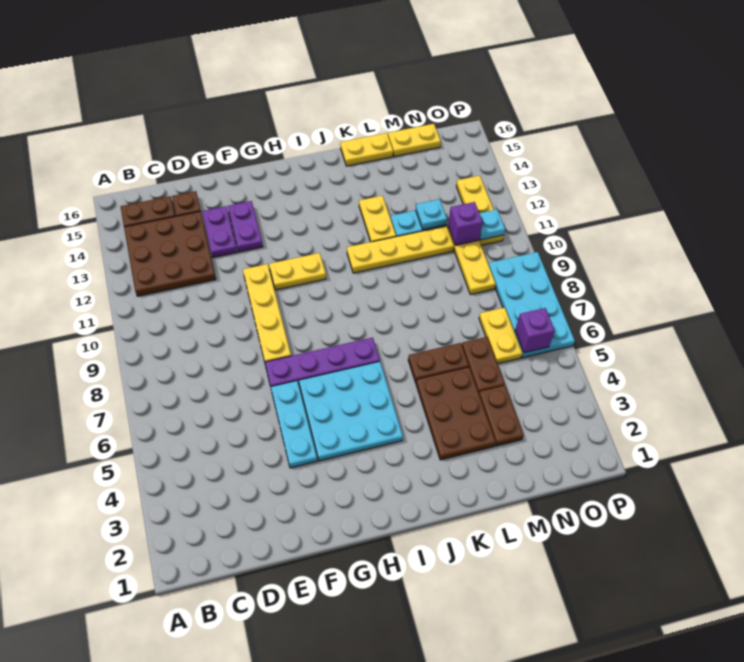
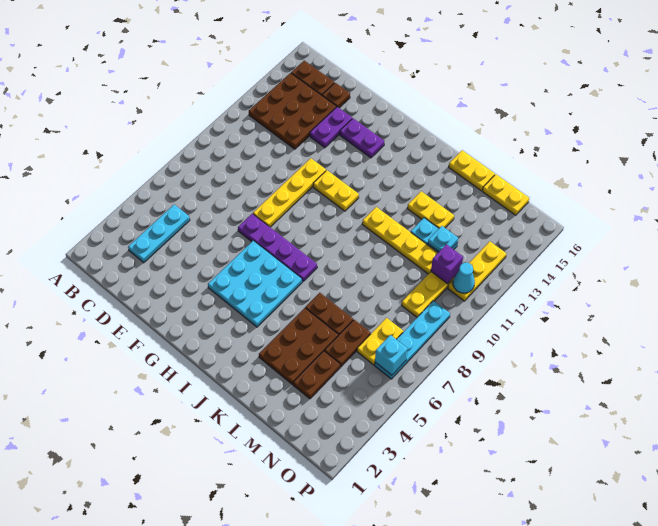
cyan plate F4:F6 level 1 -> cyan plate C3:C5 level 1
purple plate F13:F14 level 1 -> purple plate F14:G14 level 1
yellow plate K12:K13 level 1 -> yellow plate K13:L13 level 1
cyan plate O6:P9 level 1 -> cyan plate O6:O9 level 1
purple brick O6 level 2 -> cyan brick O6 level 2
cyan plate O11 level 2 -> cyan cone O11 level 2

